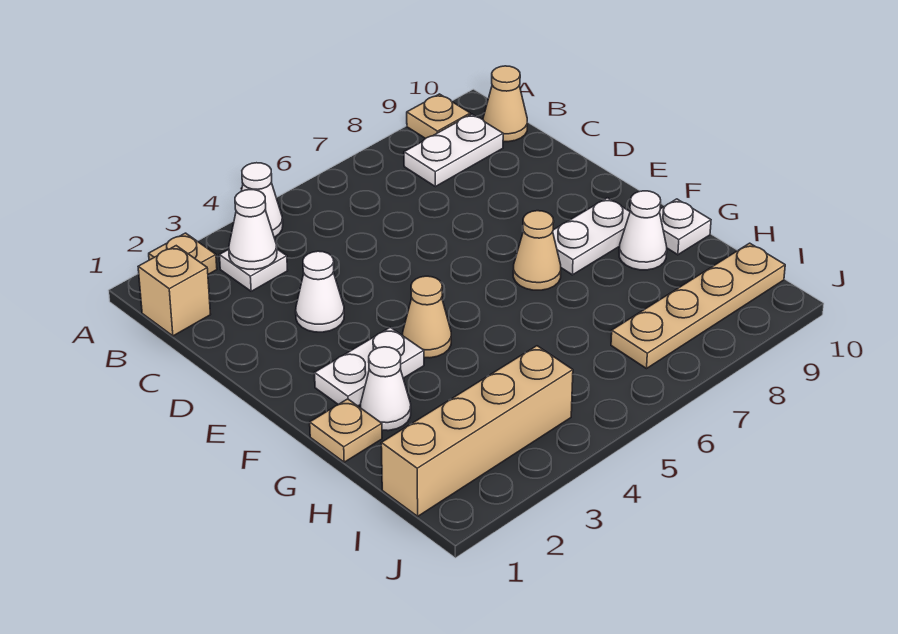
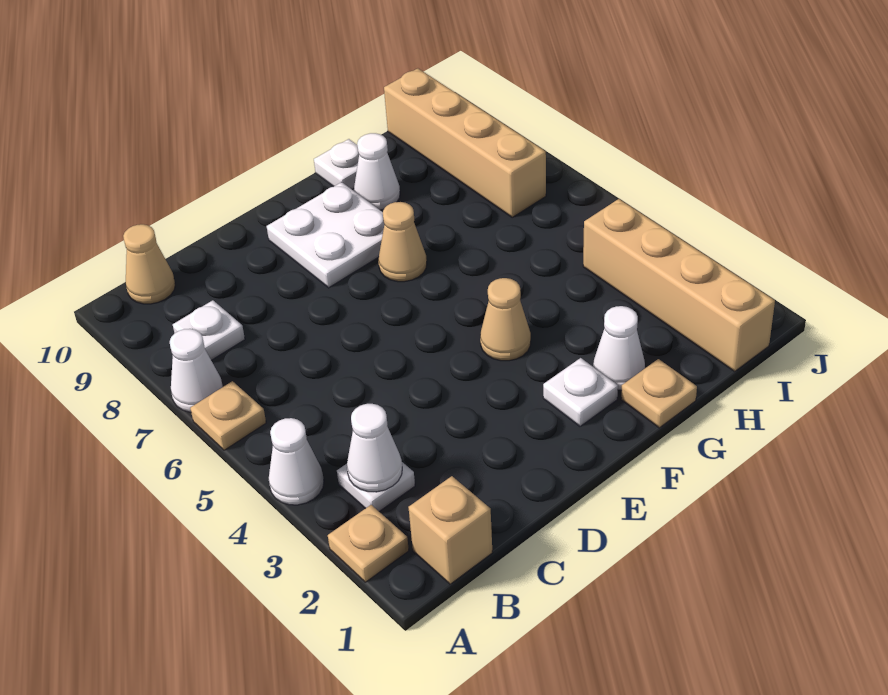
tan plate A9 level 1 -> tan plate A6 level 1
white plate B8:B9 level 1 -> white plate B8 level 1
white cone D3 level 1 -> white cone A7 level 1
white plate F2:F3 level 1 -> white plate F2 level 1
white plate F8:F9 level 1 -> white plate E8:F9 level 1
tan plate I7:I10 level 1 -> tan brick I7:I10 level 1

